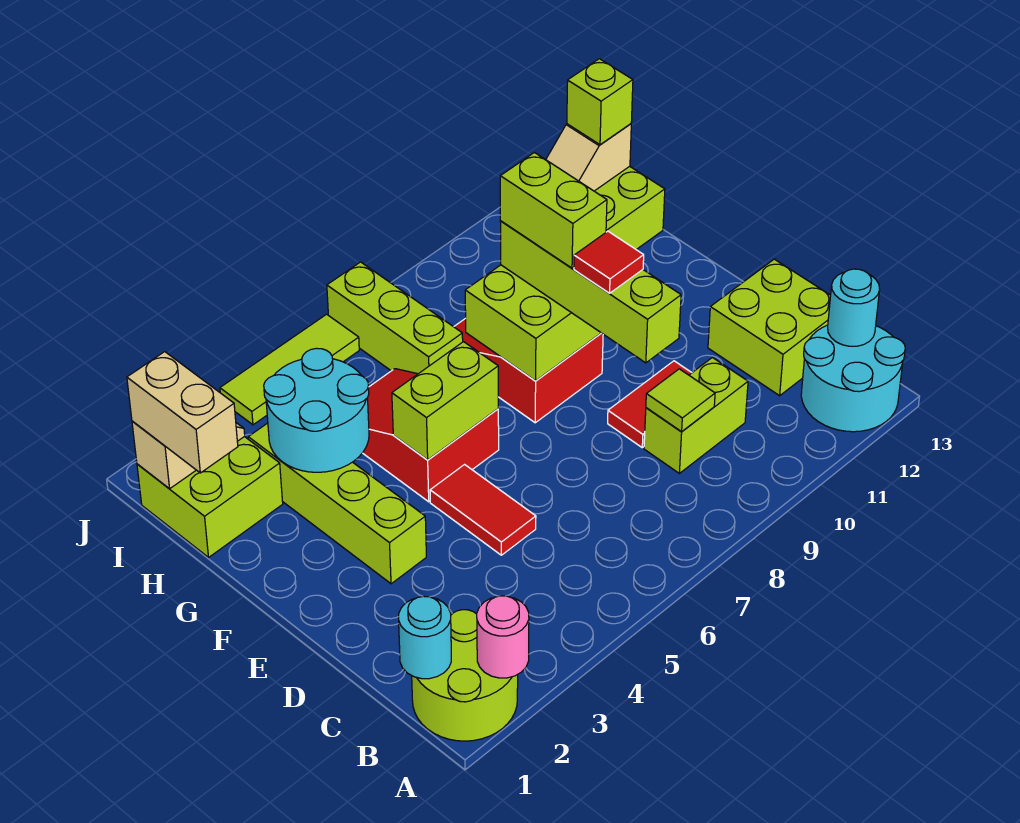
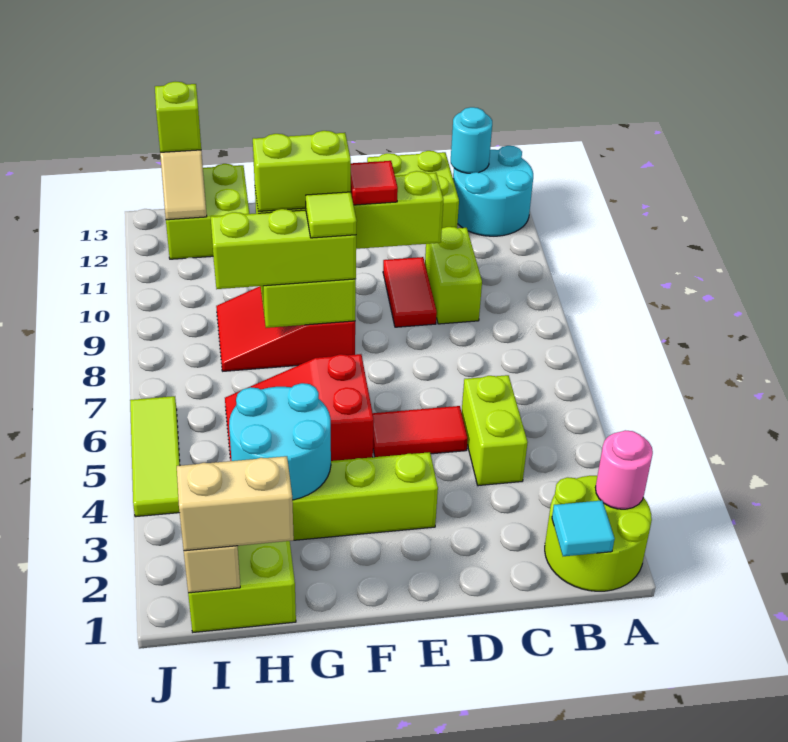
cyan round brick B1 level 2 -> cyan tile B1 level 2
lime tile C9 level 2 -> lime tile F8 level 4
lime brick F5:F6 level 2 -> lime brick C4:C5 level 1
lime brick H7:J7 level 1 -> lime brick F8:H8 level 3

